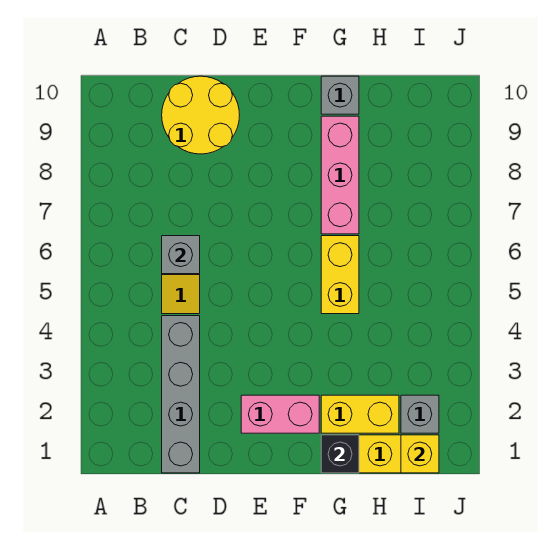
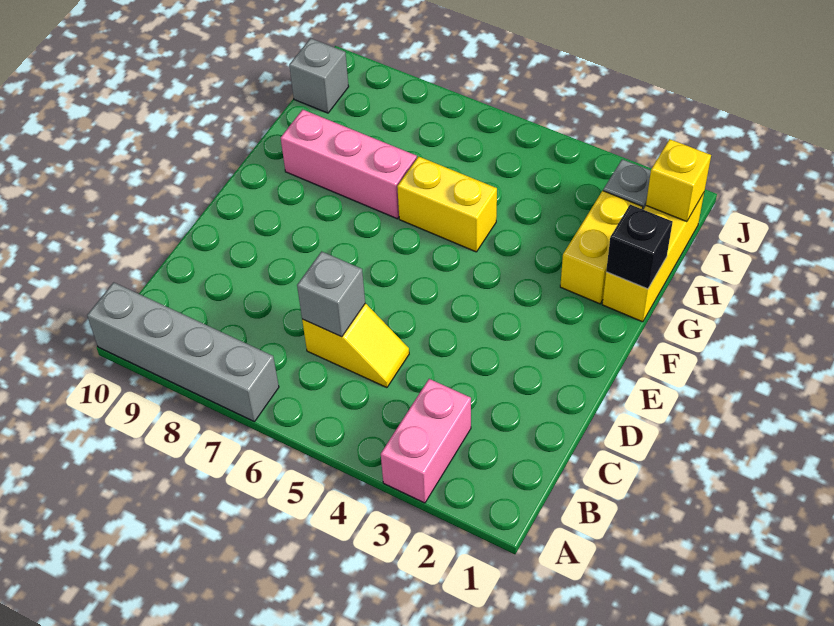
grey brick C1:C4 level 1 -> grey brick A7:A10 level 1
yellow round brick C9:D10 level 1 -> none
pink brick E2:F2 level 1 -> pink brick A3:B3 level 1
grey brick G10 level 1 -> grey brick I10 level 1

